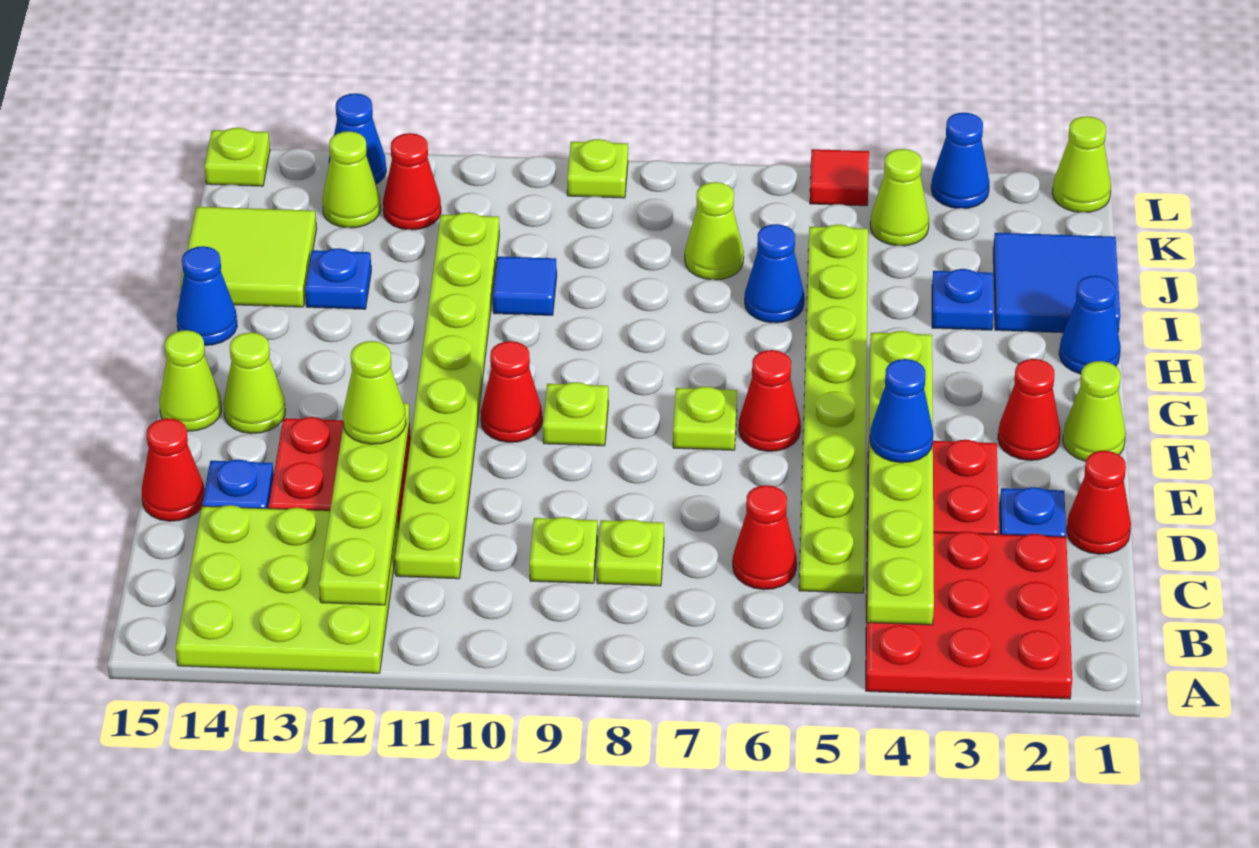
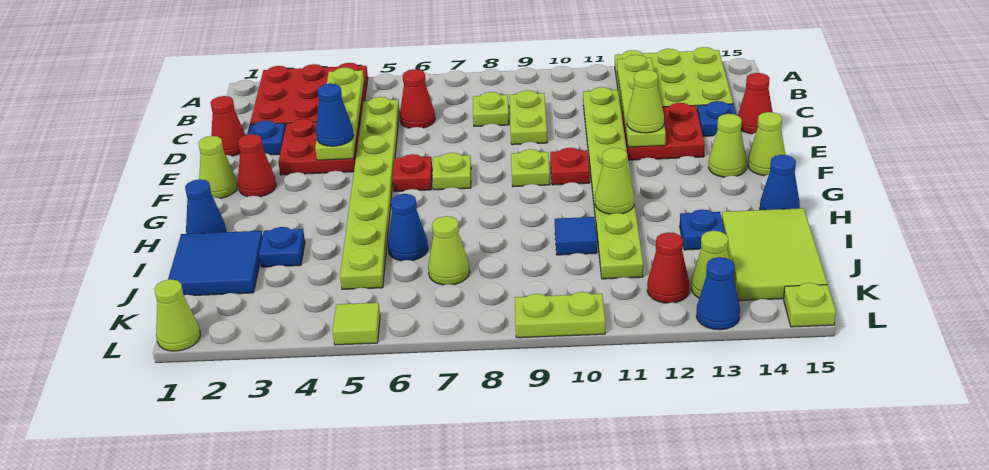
lime plate B4:G4 level 2 -> lime plate B4:E4 level 2
lime plate C9 level 1 -> lime plate C9:D9 level 1
red cone F6 level 1 -> red plate F6 level 1
red cone F10 level 1 -> red plate F10 level 1
lime tile I14:J15 level 1 -> lime tile I14:K15 level 1
lime cone K4 level 1 -> lime cone H11 level 2
blue cone L3 level 1 -> none
red tile L5 level 1 -> lime tile L5 level 1
lime plate L9 level 1 -> lime plate L9:L10 level 1

